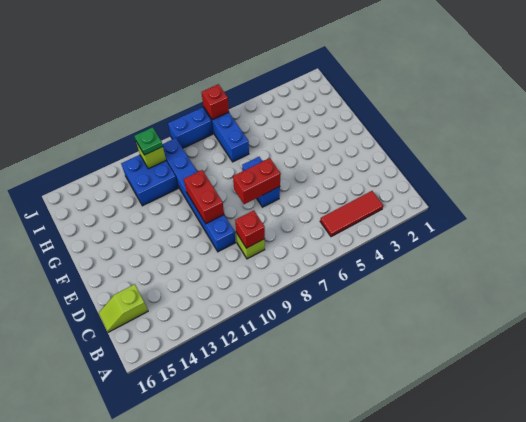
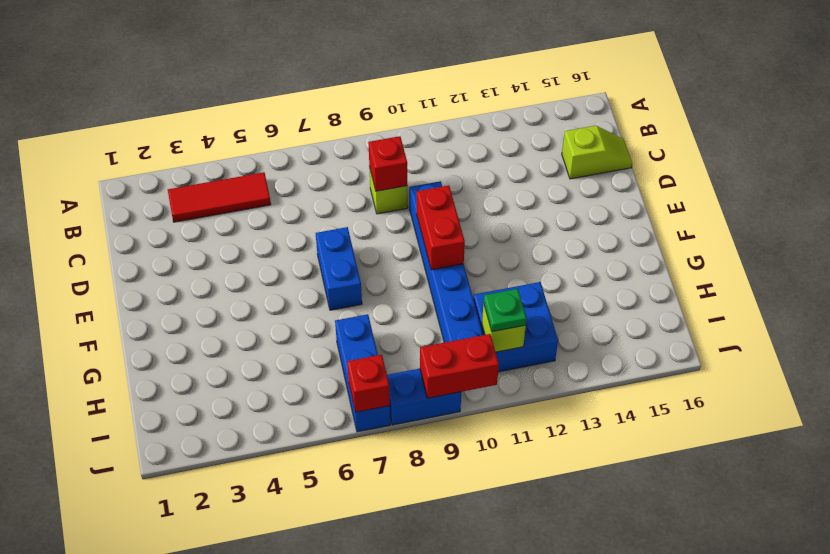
red brick E7:E8 level 2 -> red brick J9:J10 level 2

